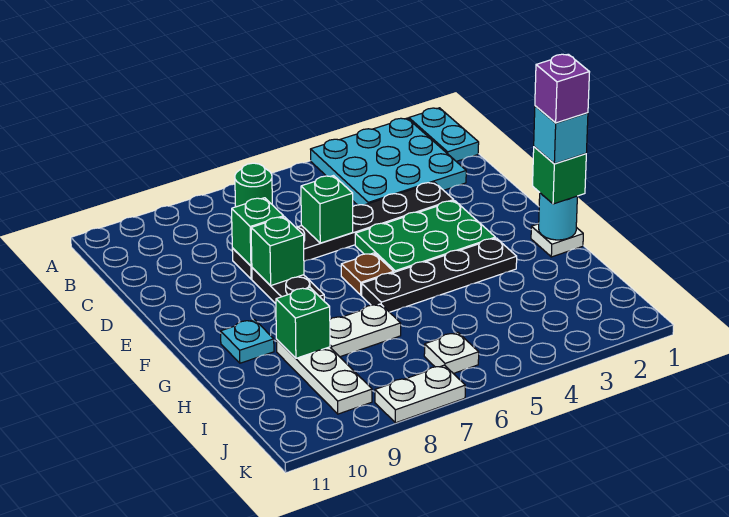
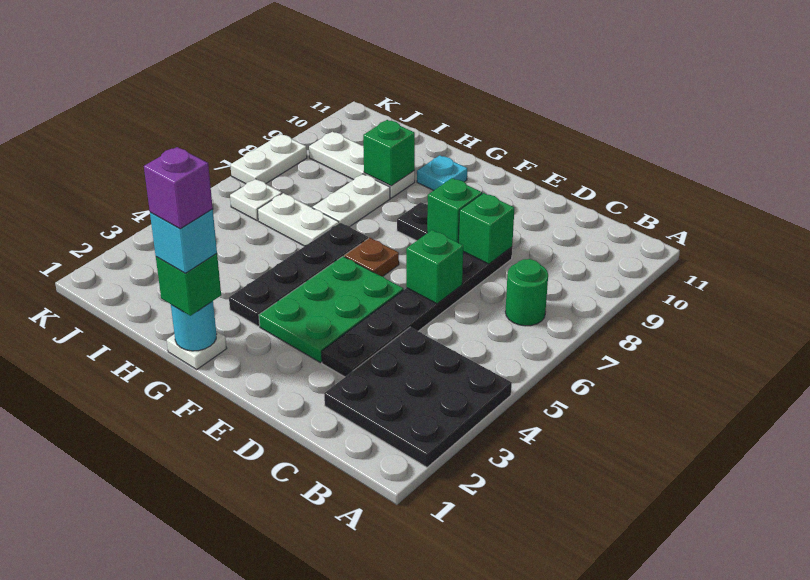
cyan plate A1:B1 level 1 -> none
cyan plate A2:C4 level 1 -> black plate A2:C4 level 1
none -> white plate H6:I6 level 1

